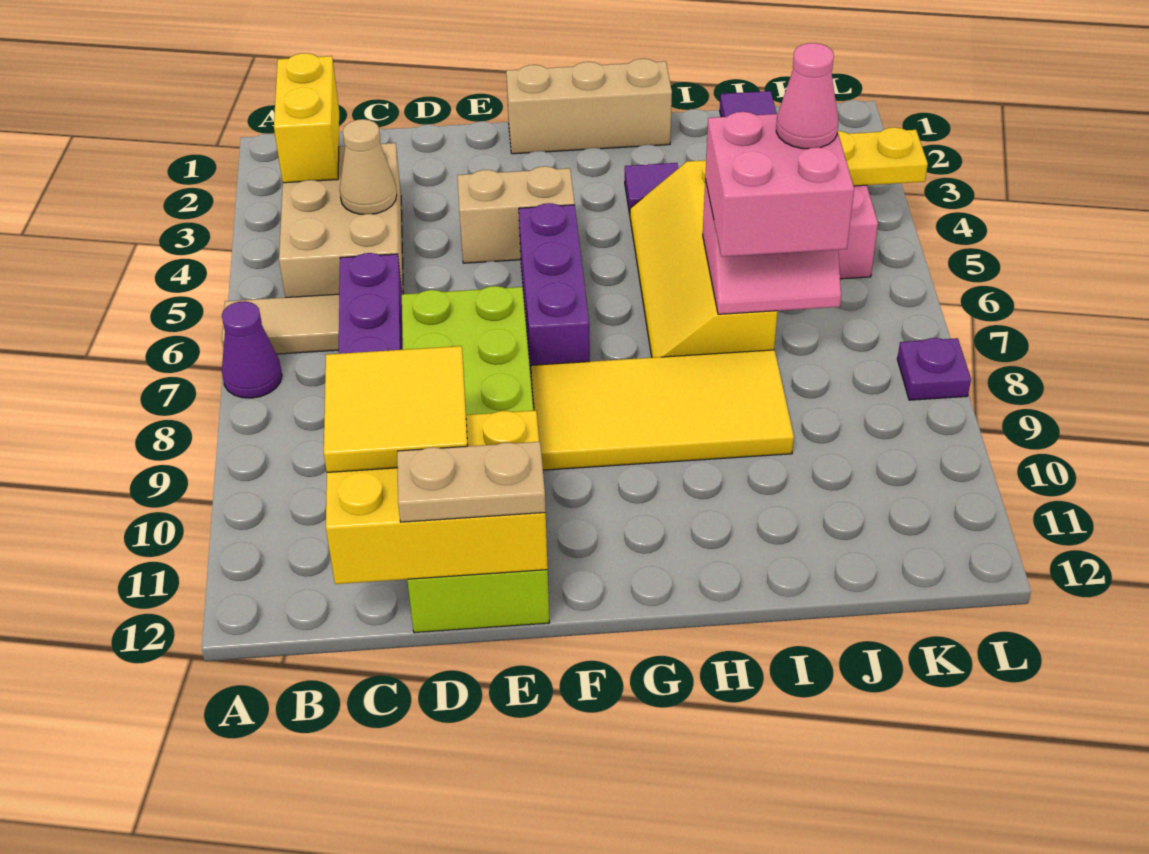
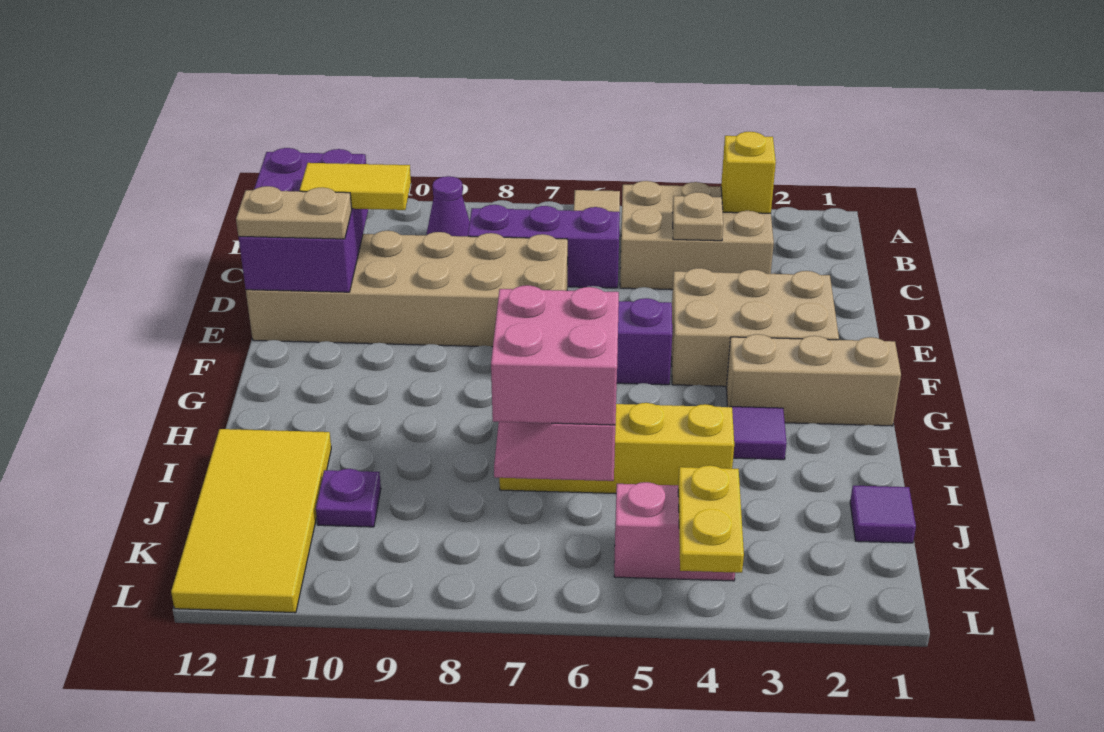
purple cone A7 level 1 -> purple cone B9 level 1
yellow brick B2:B3 level 2 -> yellow brick B3 level 2
tan cone C4 level 2 -> tan plate C4 level 2
yellow tile C10:D11 level 3 -> yellow tile D10:D11 level 3
yellow brick C11:E12 level 2 -> purple brick C11:E12 level 2
lime brick D7:E12 level 1 -> tan brick D7:E12 level 1
tan plate D12:E12 level 3 -> tan plate E11:E12 level 3
tan brick E4:F4 level 1 -> tan brick E2:F4 level 1
tan brick F1:H1 level 1 -> tan brick G1:G3 level 1
yellow tile F8:I9 level 1 -> yellow tile I11:L12 level 1
pink cone J6 level 4 -> none
purple plate L8 level 1 -> purple plate J10 level 1

